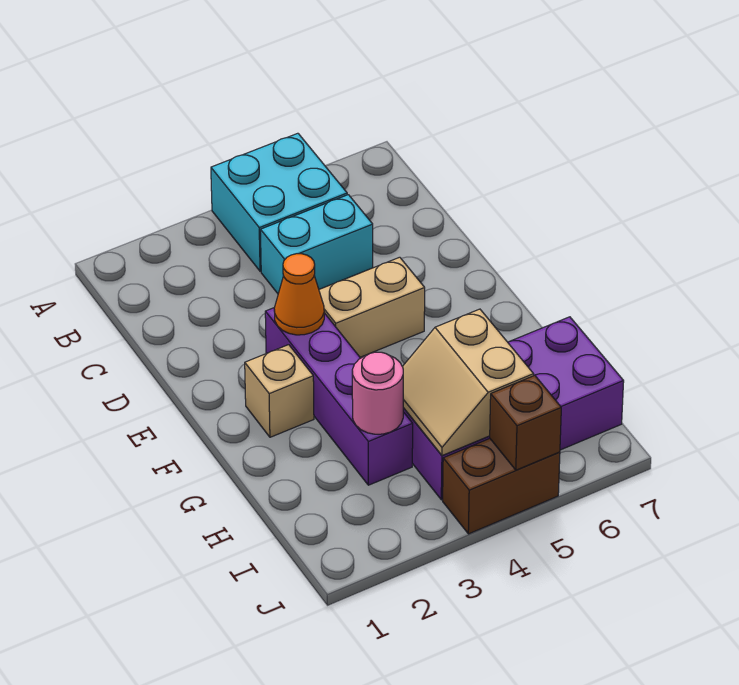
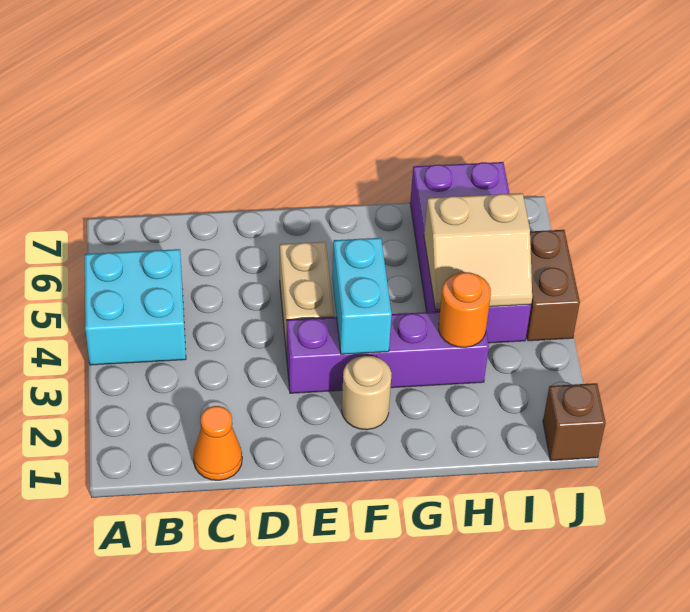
cyan brick C4:C5 level 1 -> cyan brick F3:F4 level 2
orange cone E3 level 2 -> orange cone C1 level 1
tan brick F2 level 1 -> tan round brick F2 level 1
pink round brick H3 level 2 -> orange round brick H3 level 2
brown brick J5 level 2 -> brown brick J1 level 1

